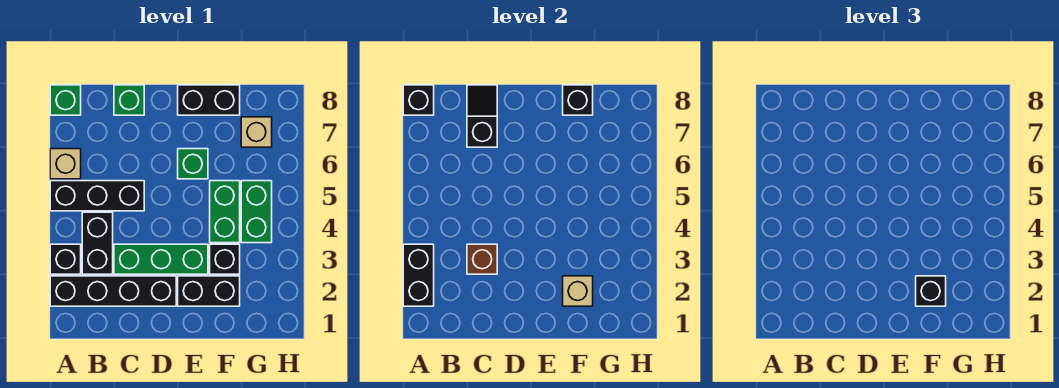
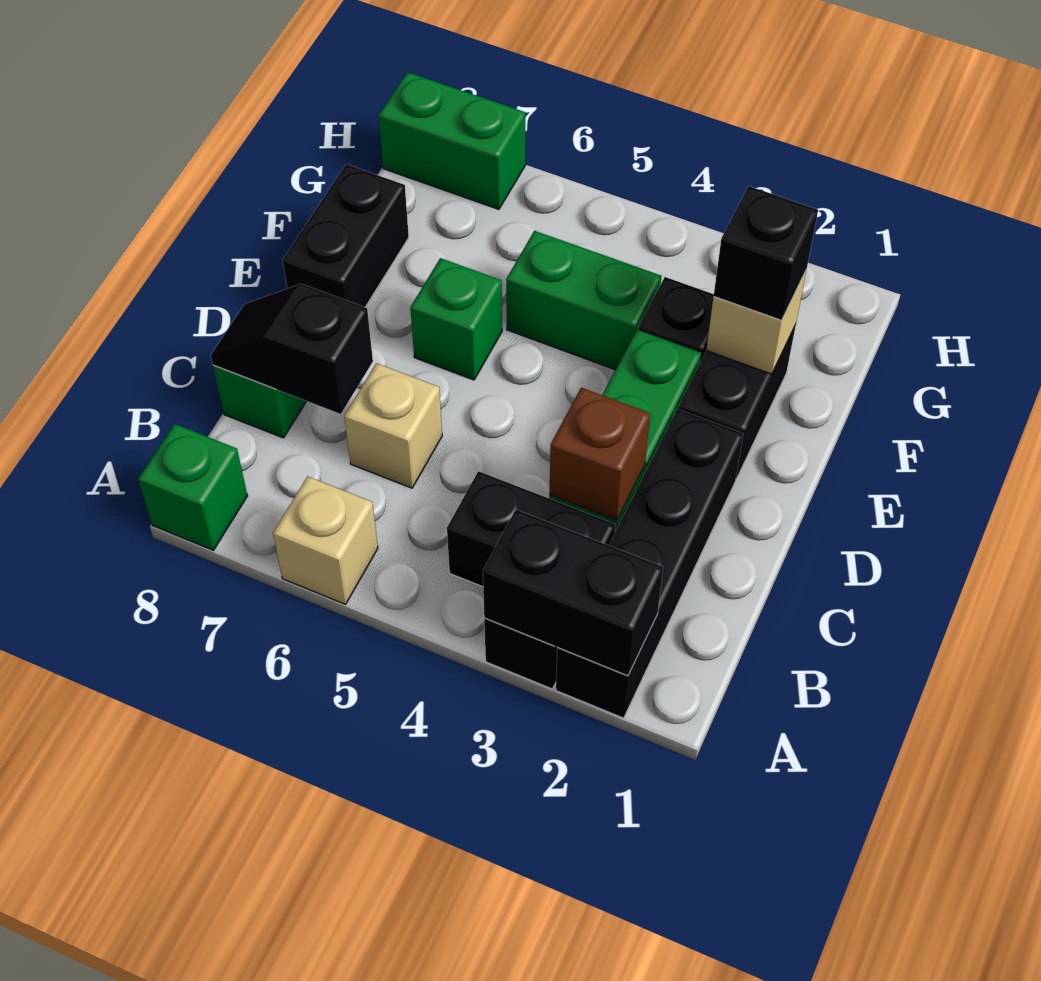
black brick A5:C5 level 1 -> none
black brick A8 level 2 -> none
black brick F8 level 2 -> none
green brick G4:G5 level 1 -> green brick H7:H8 level 1
tan brick G7 level 1 -> tan brick C6 level 1

